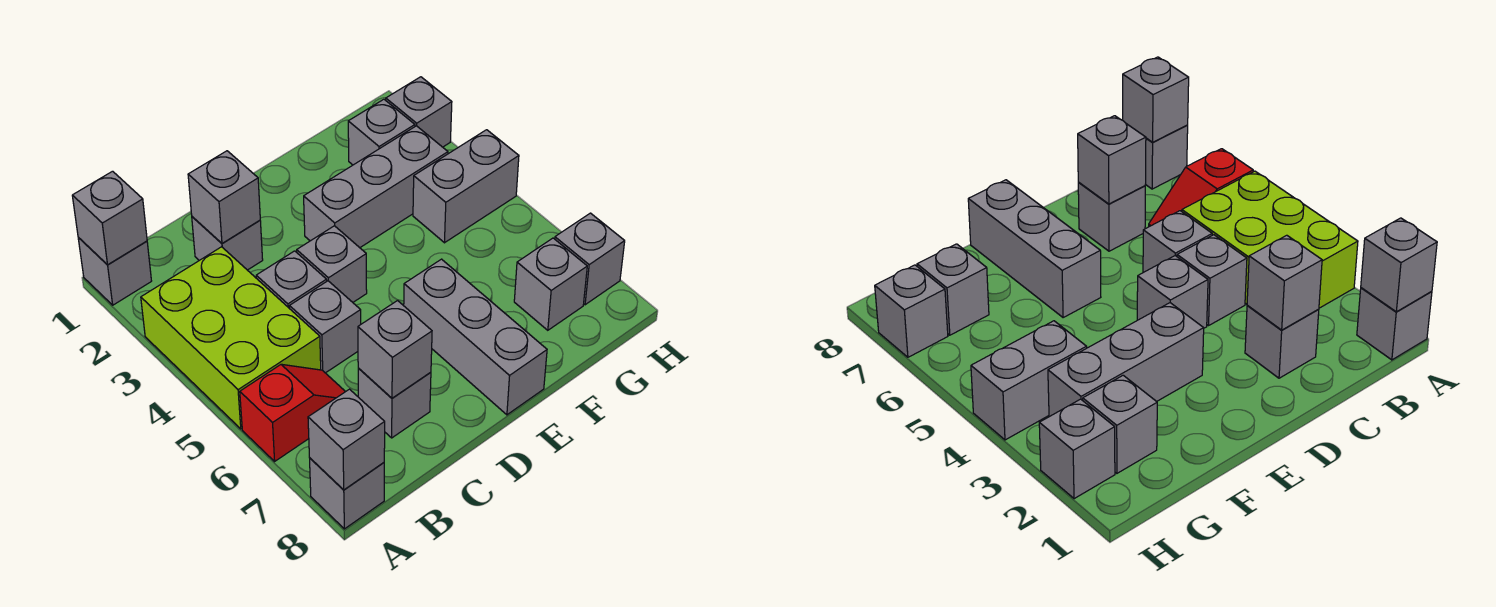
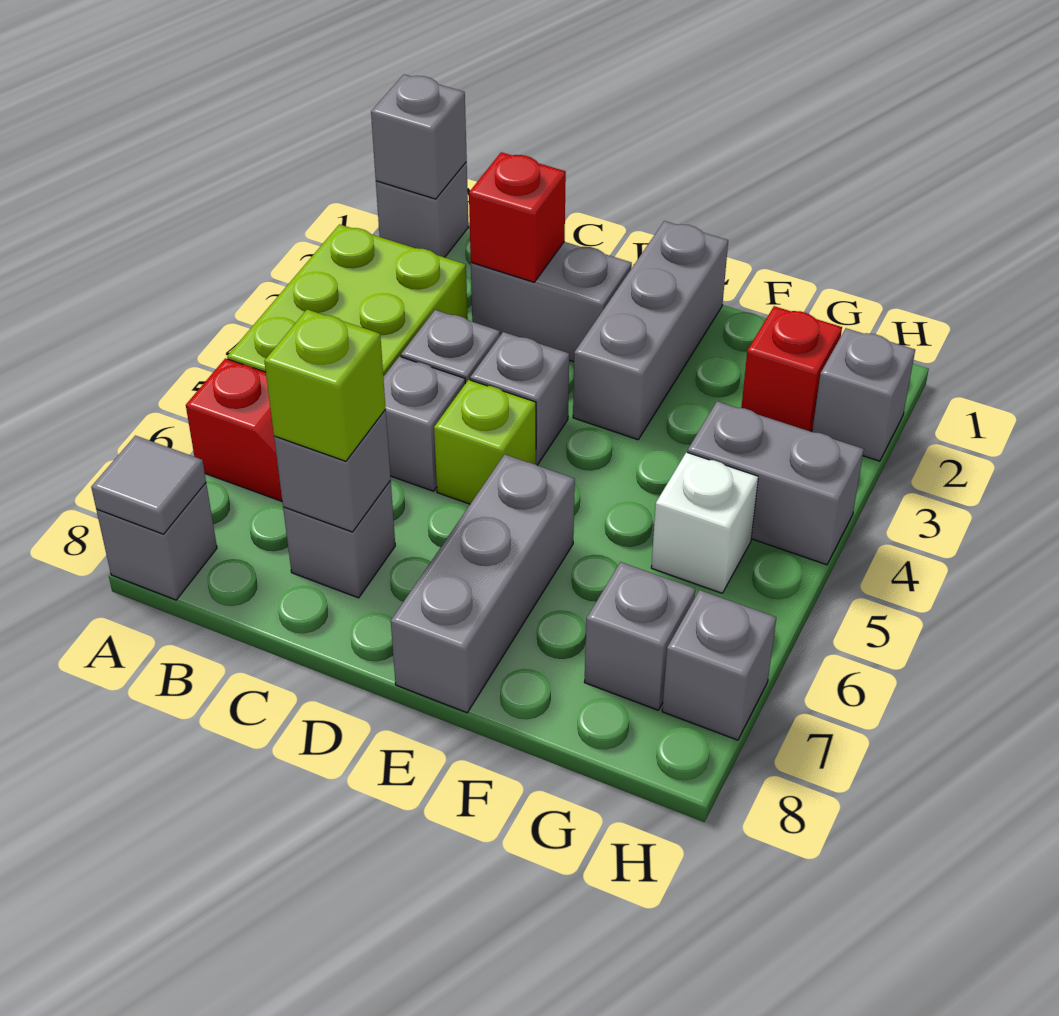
grey brick A8 level 2 -> grey tile A8 level 2
grey brick C2 level 1 -> grey brick C2:D2 level 1
grey brick C2 level 2 -> red brick C2 level 2
none -> lime brick C7 level 3
none -> lime brick D5 level 1
grey brick E3:G3 level 1 -> grey brick E1:E3 level 1
grey brick G2 level 1 -> red brick G2 level 1
none -> white brick G5 level 1

